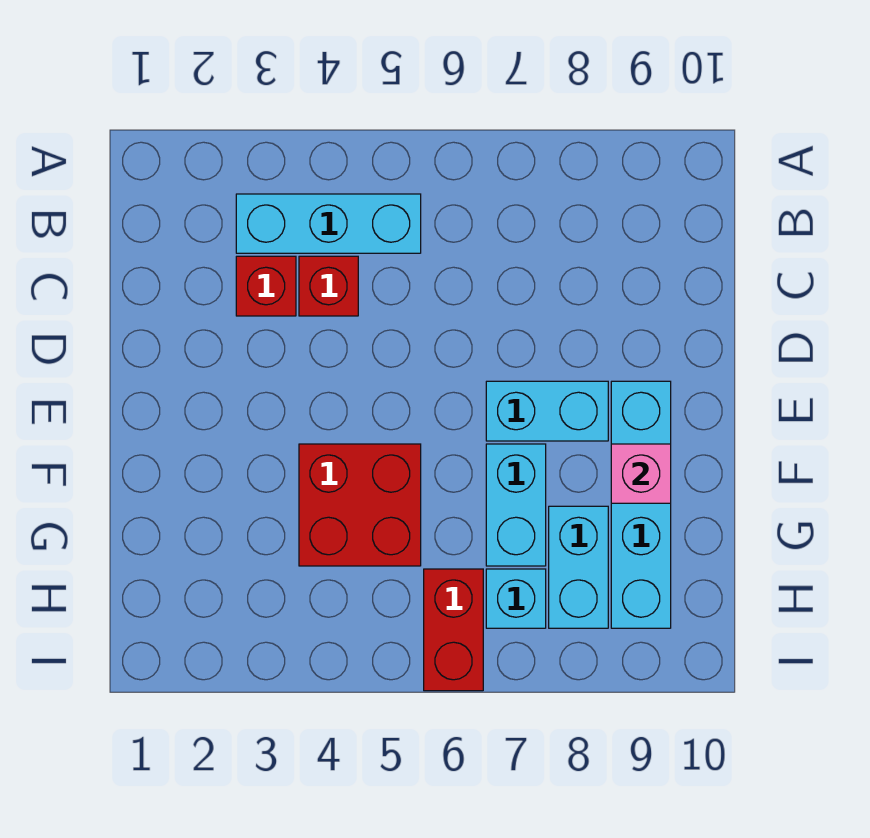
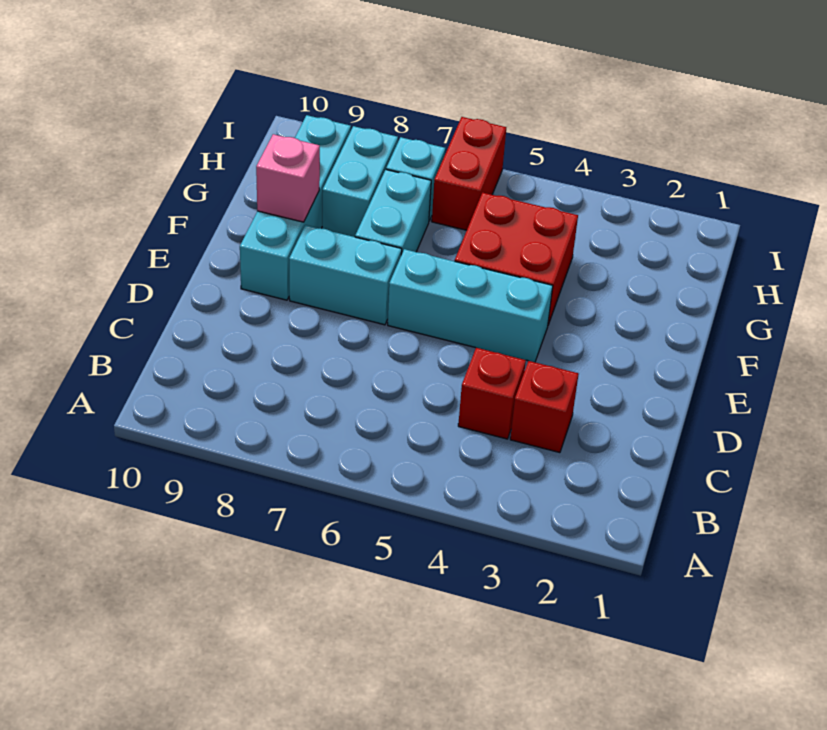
cyan brick B3:B5 level 1 -> cyan brick E4:E6 level 1

